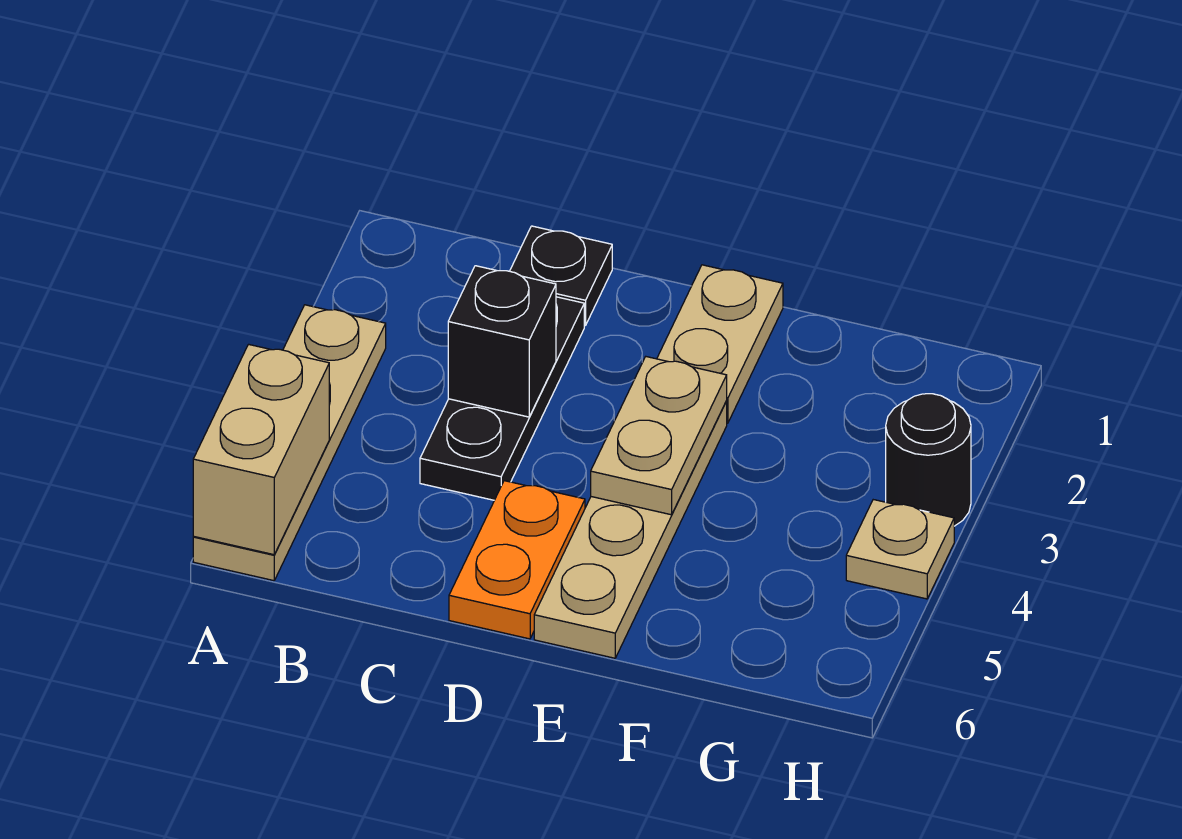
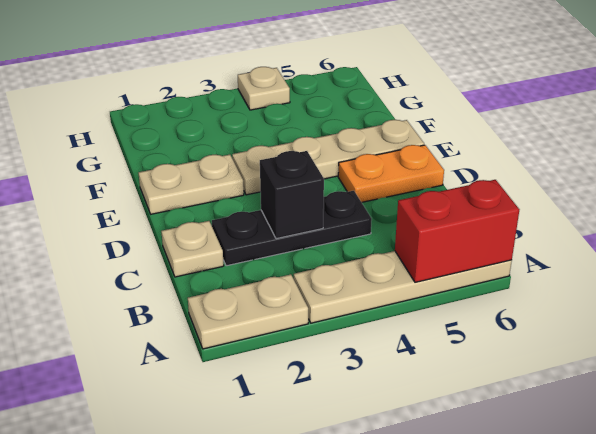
tan brick A5:A6 level 2 -> red brick A5:A6 level 2
black plate C1 level 1 -> tan plate C1 level 1
tan plate E3:E4 level 2 -> tan plate A1:A2 level 1
black round brick H3 level 1 -> none

